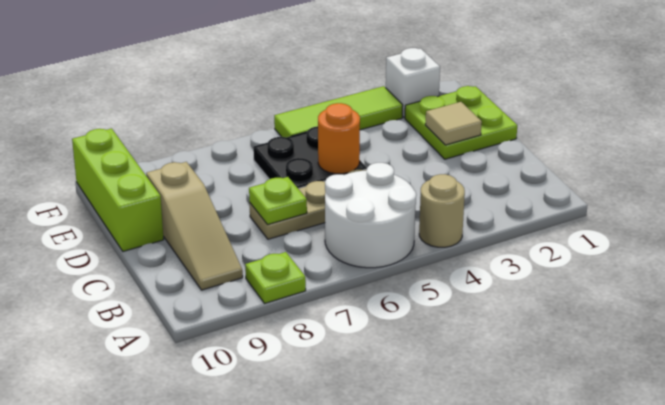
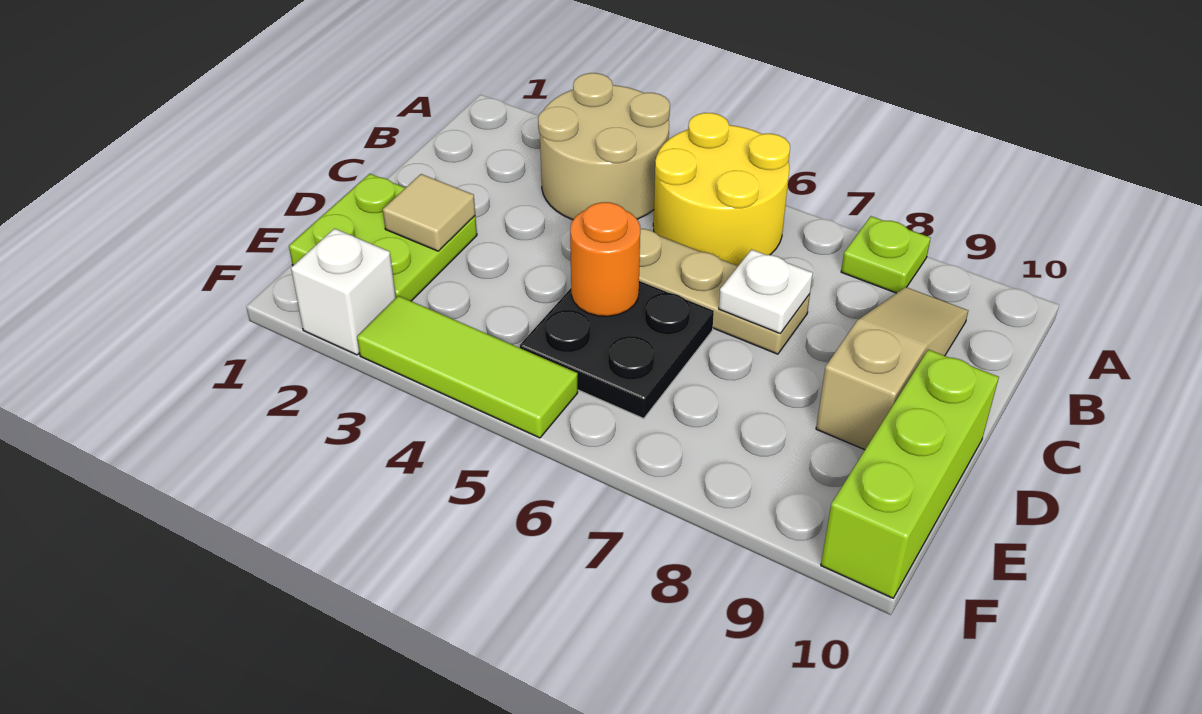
tan round brick A4 level 1 -> tan round brick A3:B4 level 1
white round brick A5:B6 level 1 -> yellow round brick A5:B6 level 1
lime plate C7 level 2 -> white plate C7 level 2

